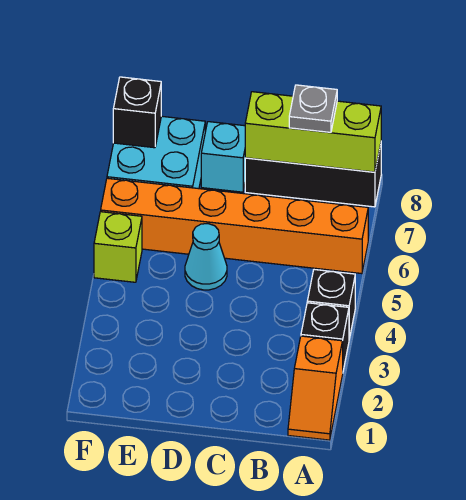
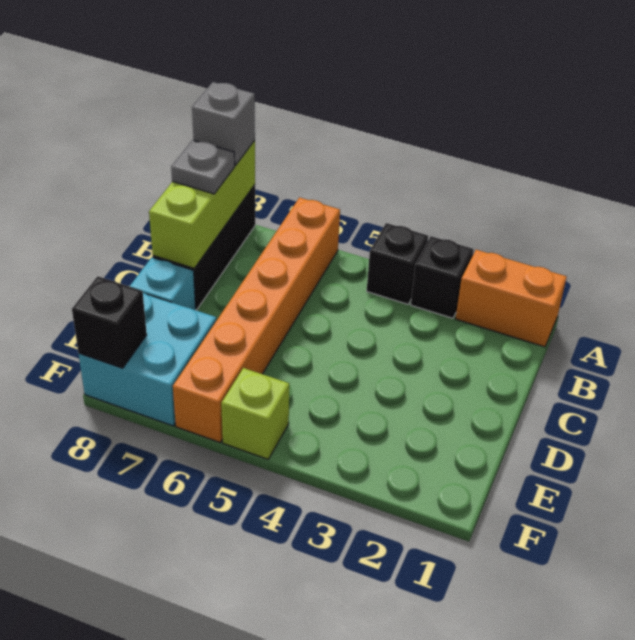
orange slope A1:A2 level 1 top 2 -> orange brick A1:A2 level 1
none -> grey brick A8 level 3
cyan cone D5 level 1 -> none

